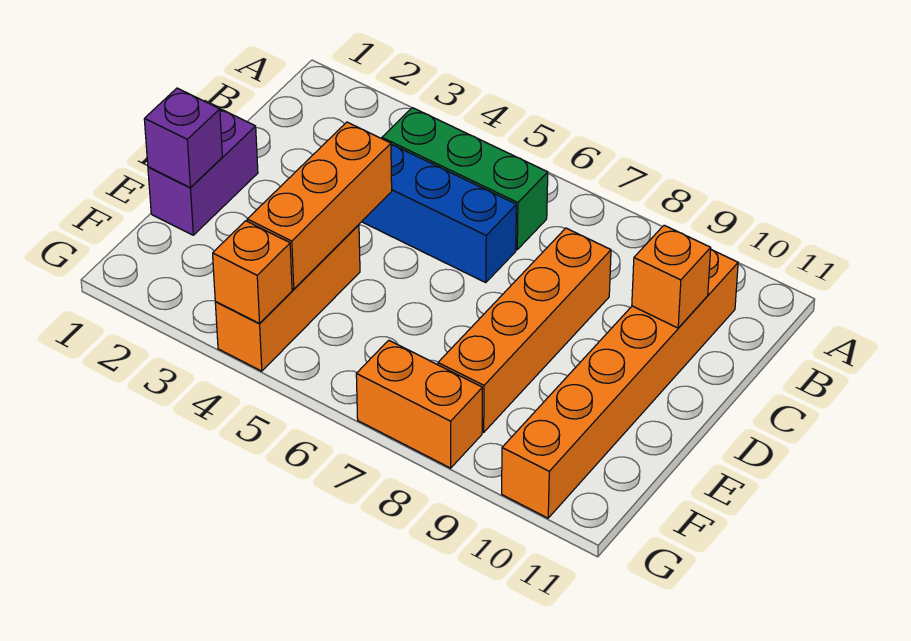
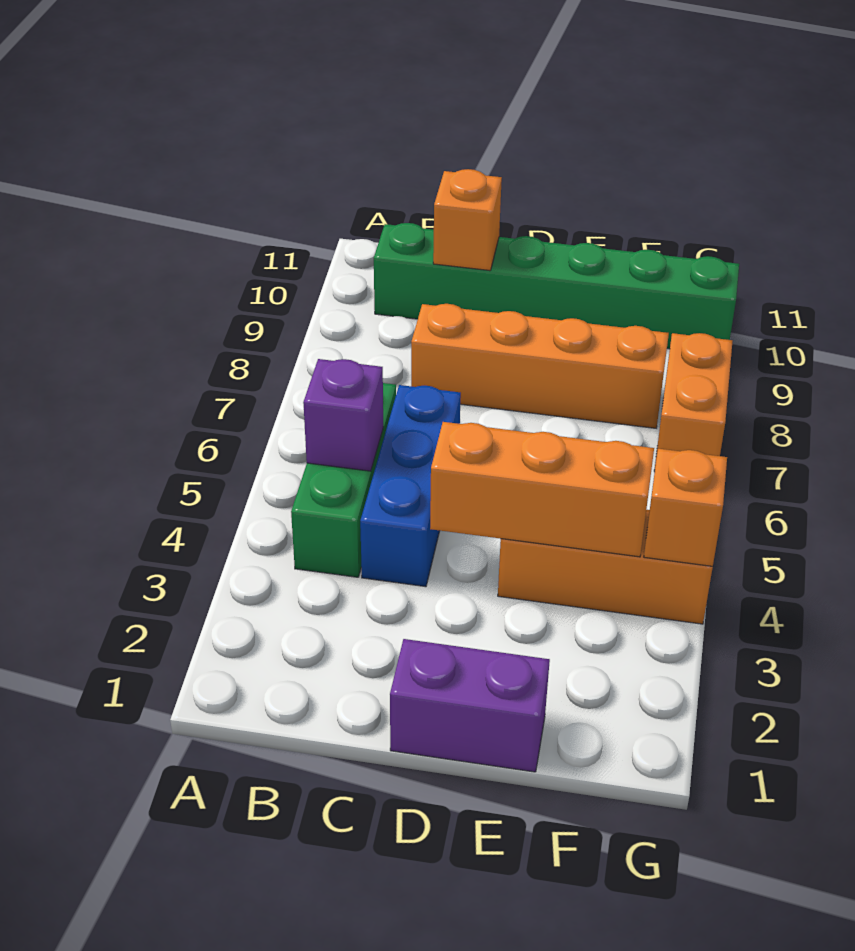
orange brick B10:G10 level 1 -> green brick B10:G10 level 1
purple brick E1 level 2 -> purple brick B5 level 2

